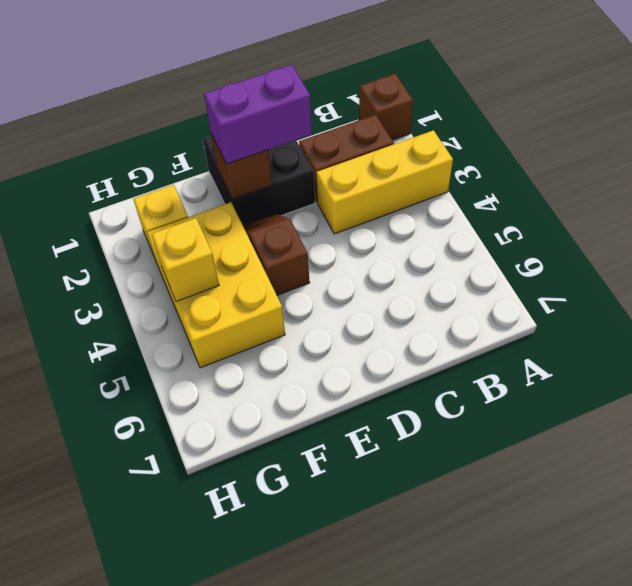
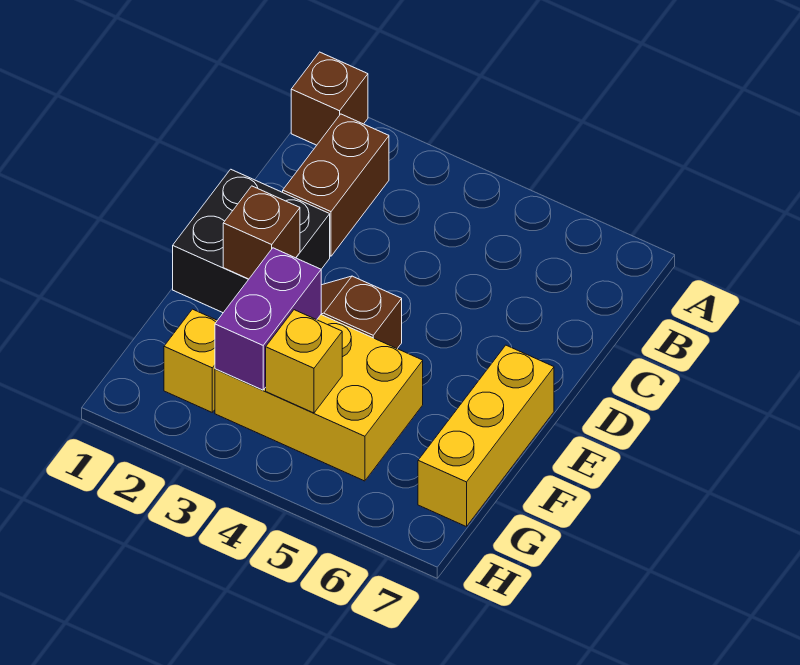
yellow brick A3:C3 level 1 -> yellow brick E7:G7 level 1
purple brick D2:E2 level 3 -> purple brick F3:G3 level 2

